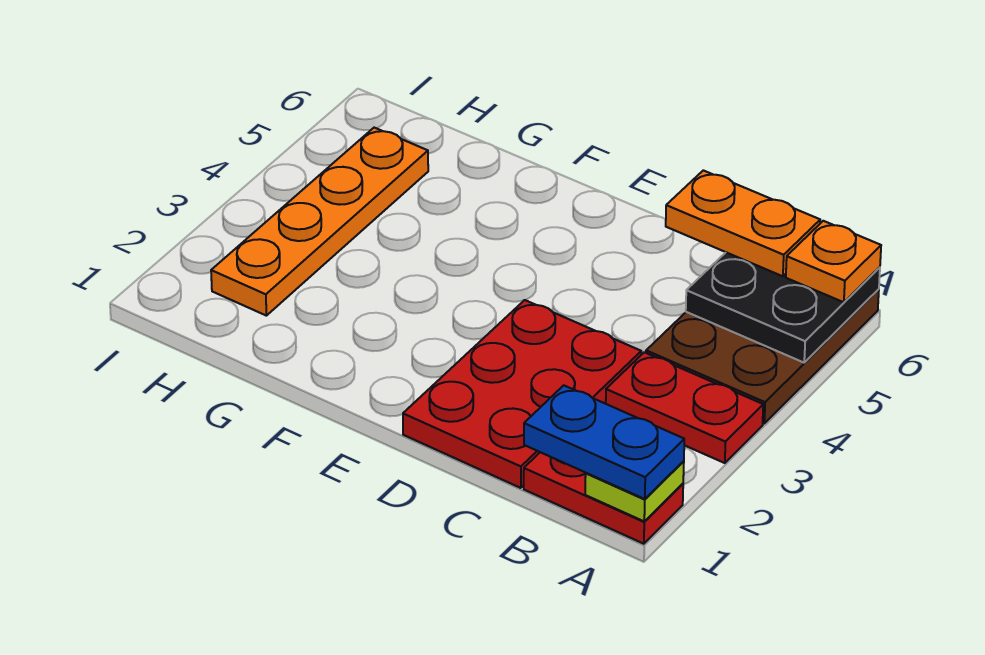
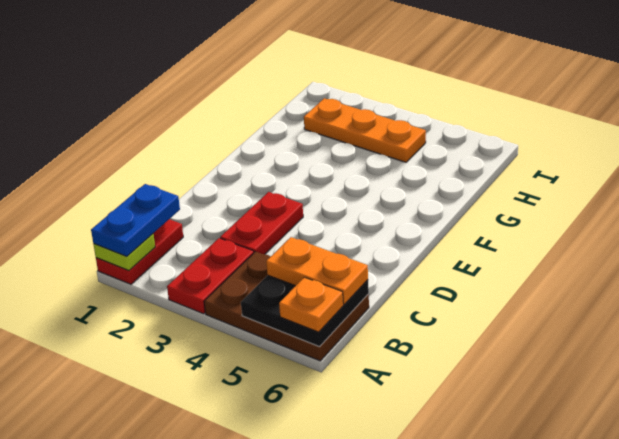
orange plate B6:C6 level 3 -> orange plate B5:B6 level 3
red plate C1:D3 level 1 -> red plate C3:D3 level 1
orange plate H2:H5 level 1 -> orange plate H2:H4 level 1

